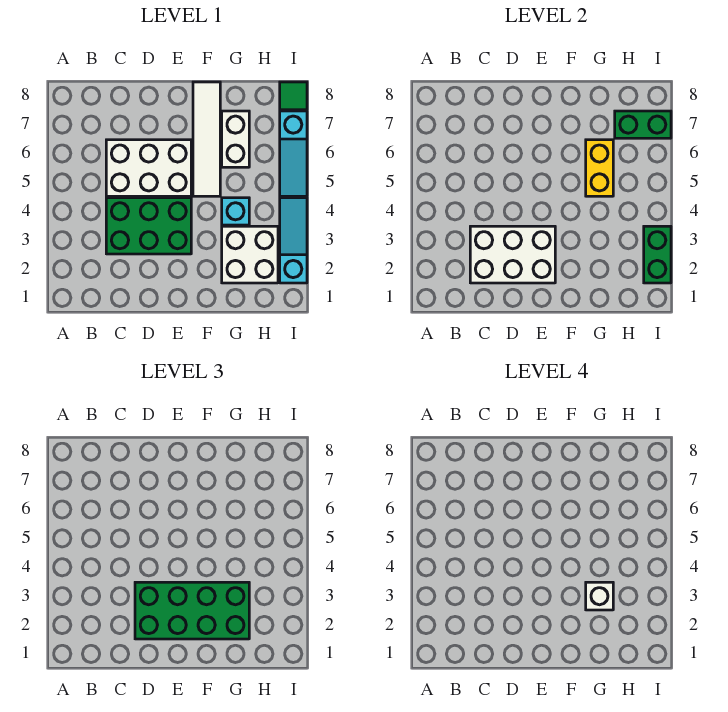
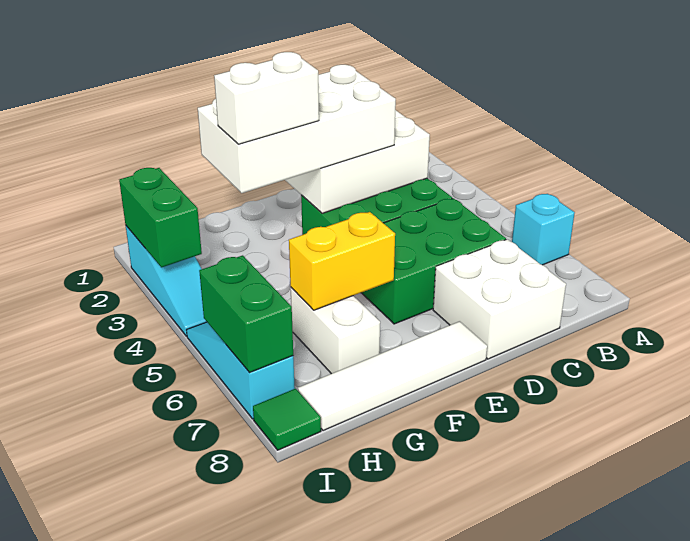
white brick C5:E6 level 1 -> green brick C5:E6 level 1
green brick D2:G3 level 3 -> white brick D2:G3 level 3
white tile F5:F8 level 1 -> white tile E8:H8 level 1
white brick G2:H3 level 1 -> white brick C7:D8 level 1
white brick G3 level 4 -> white brick F3:G3 level 4
cyan brick G4 level 1 -> cyan brick A6 level 1
yellow brick G5:G6 level 2 -> yellow brick F6:G6 level 2
green brick H7:I7 level 2 -> green brick I6:I7 level 2

